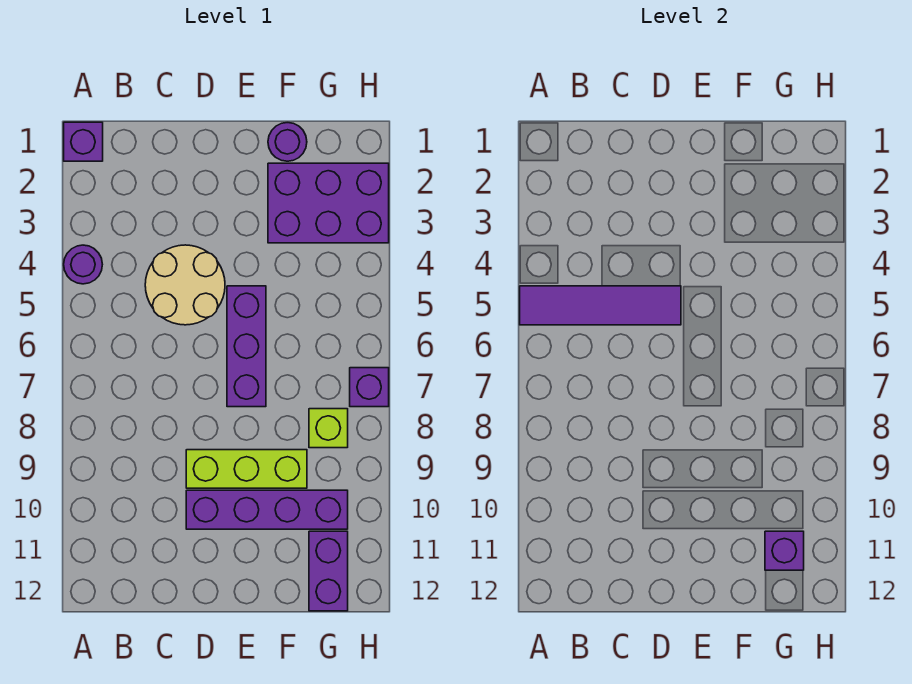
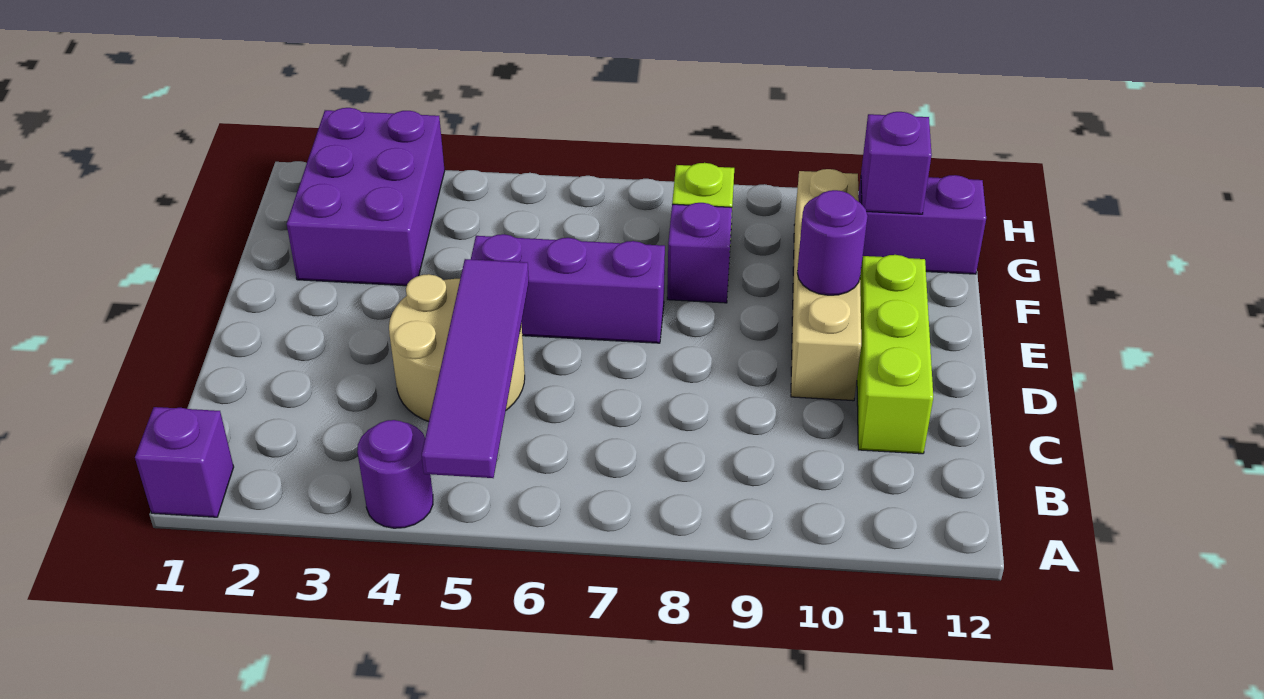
lime brick D9:F9 level 1 -> lime brick C11:E11 level 1
purple brick D10:G10 level 1 -> tan brick D10:G10 level 1
purple round brick F1 level 1 -> purple round brick E10 level 2
purple brick H7 level 1 -> purple brick F8 level 1

